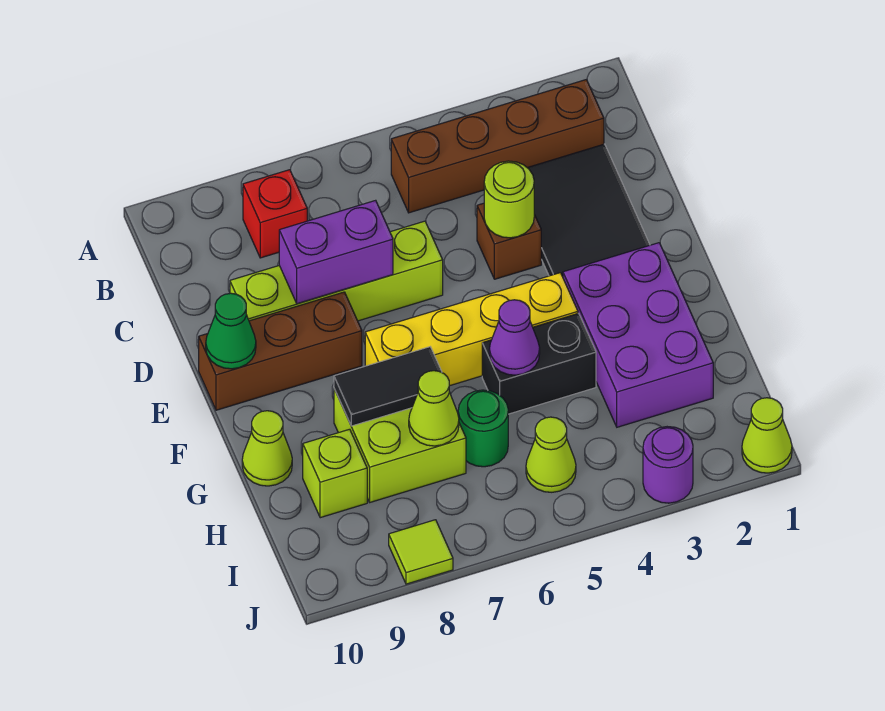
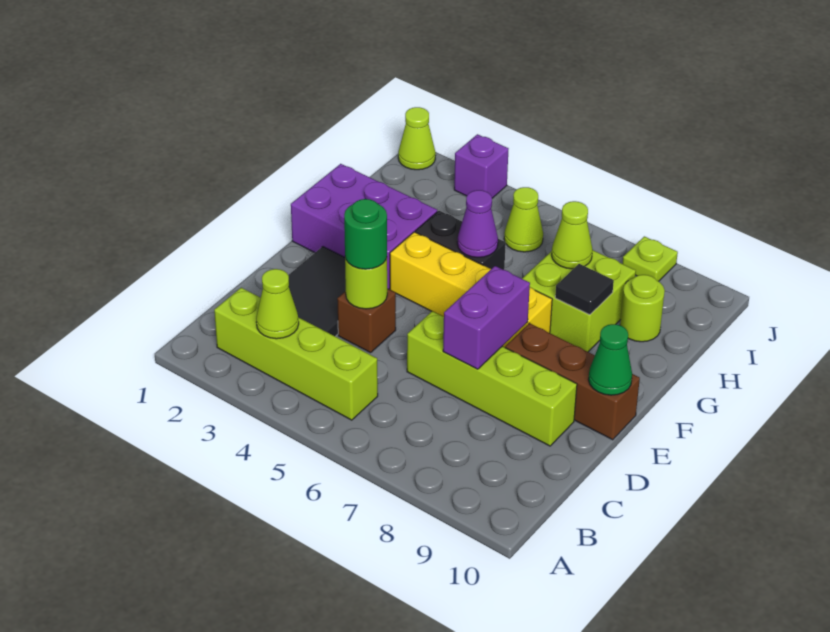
brown brick B2:B5 level 1 -> lime brick B2:B5 level 1
red brick B8 level 1 -> none
purple brick D7:D8 level 2 -> purple brick D7:E7 level 2
purple brick F2:H3 level 1 -> purple brick F1:G3 level 1
black tile G7:G8 level 2 -> black tile G8 level 2
lime cone G10 level 1 -> lime cone B3 level 2
green round brick H6 level 1 -> green round brick D4 level 3
lime brick H9 level 1 -> lime round brick H9 level 1
purple round brick J3 level 1 -> purple brick J3 level 1
lime tile J8 level 1 -> lime plate J8 level 1

